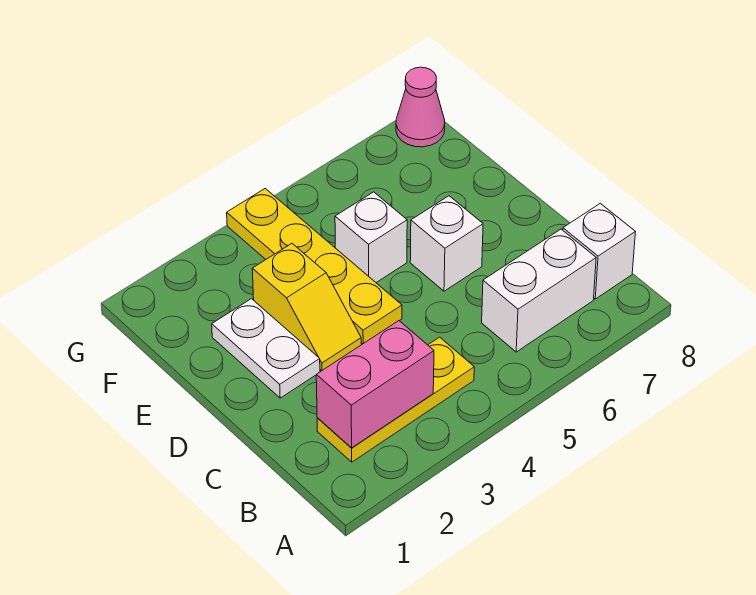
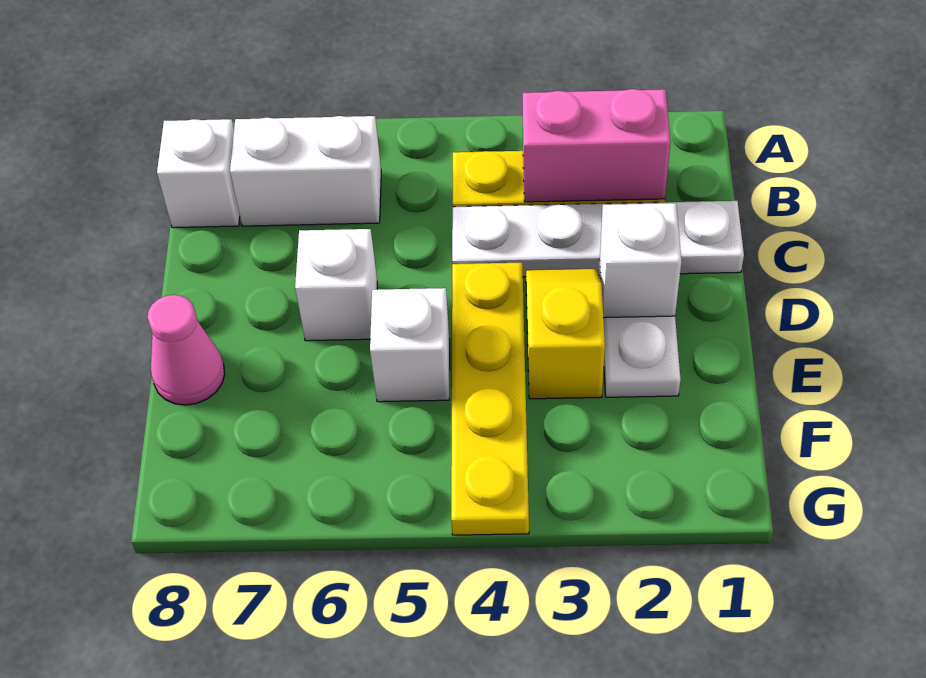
none -> white plate C1:C4 level 1
none -> white brick D2 level 2
pink cone G8 level 1 -> pink cone E8 level 1

